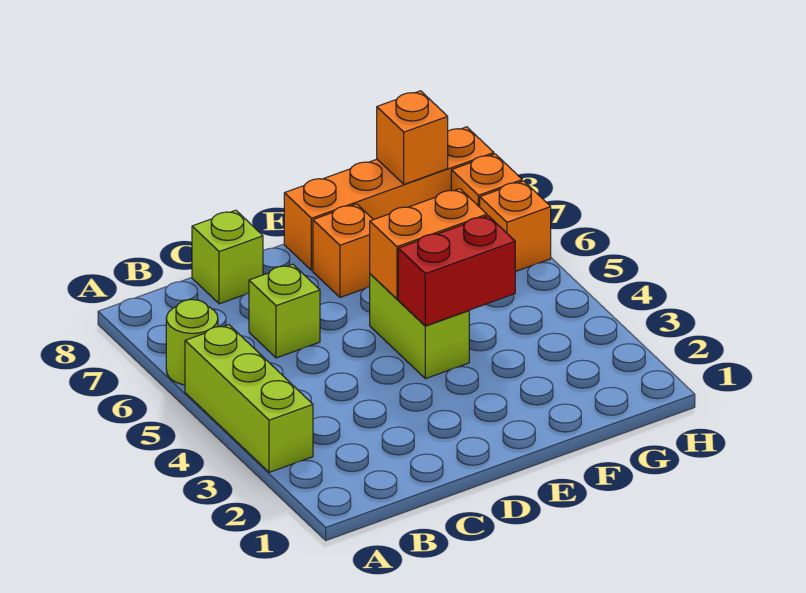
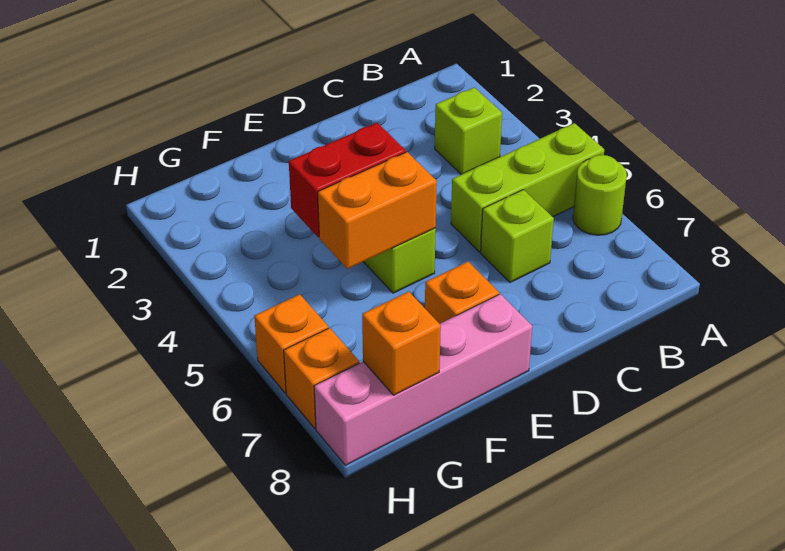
lime brick A3:A5 level 1 -> lime brick A5:C5 level 1
lime brick C8 level 1 -> lime brick B3 level 1
orange brick E8:H8 level 1 -> pink brick E8:H8 level 1

